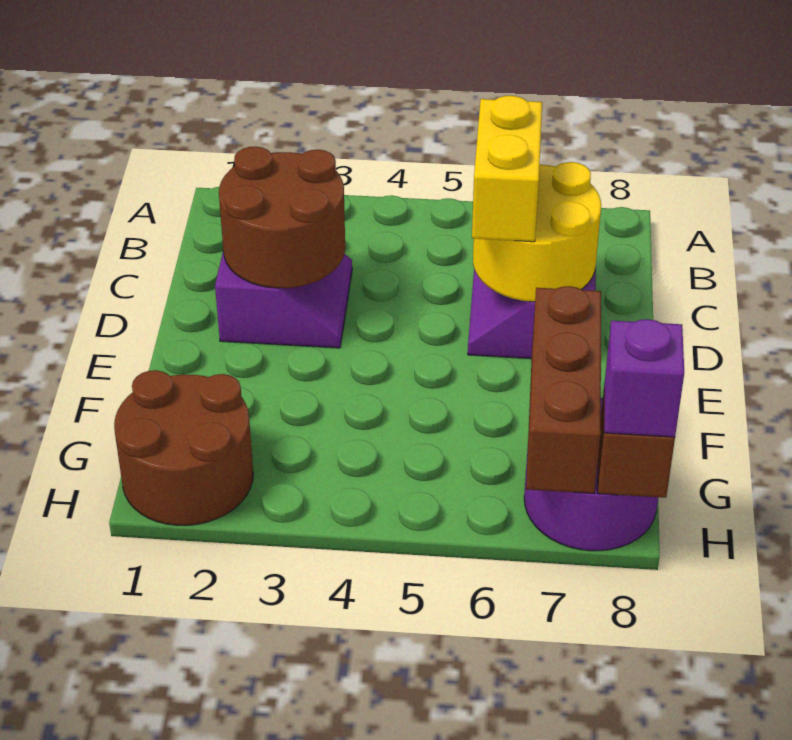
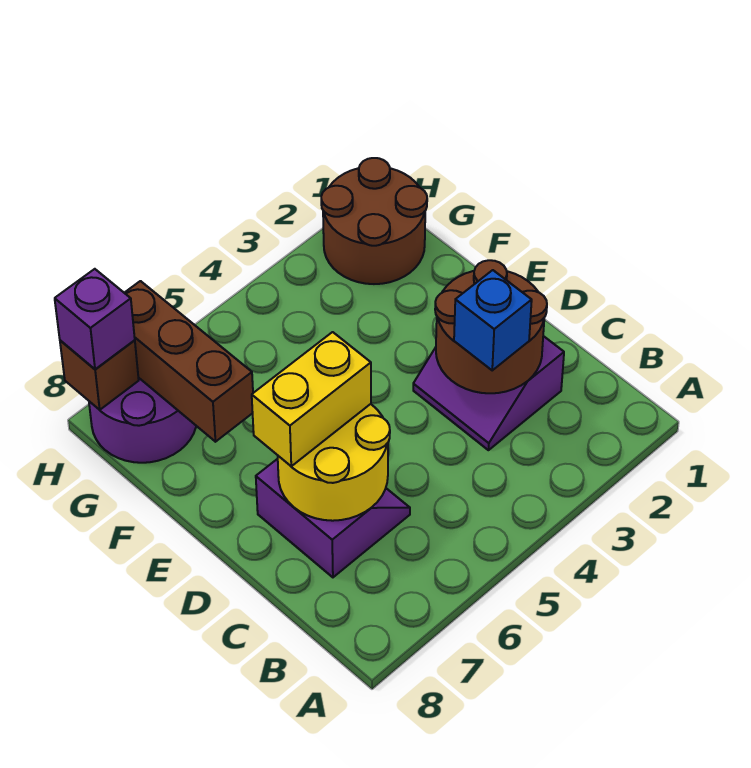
none -> blue brick C3 level 3
yellow brick C6:D6 level 3 -> yellow brick D6:D7 level 3

